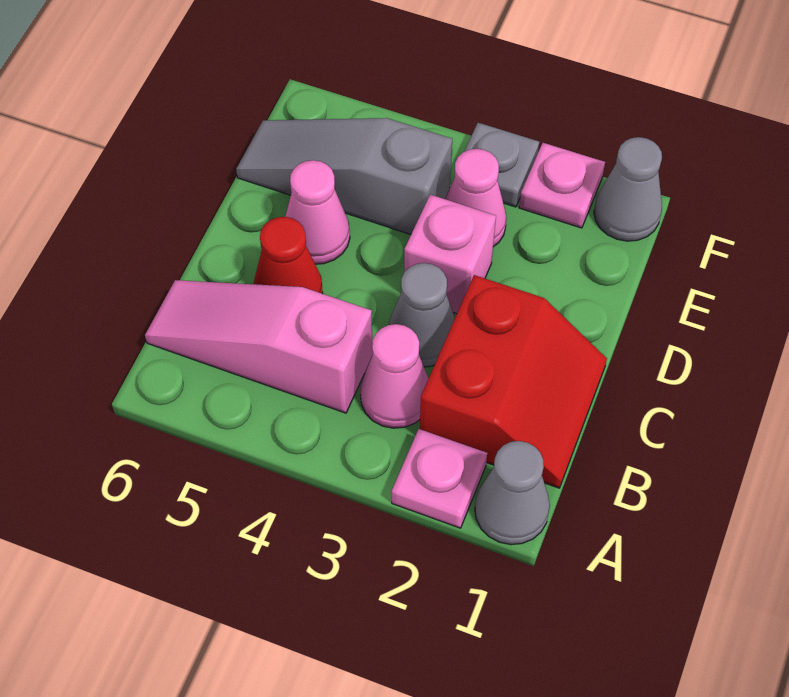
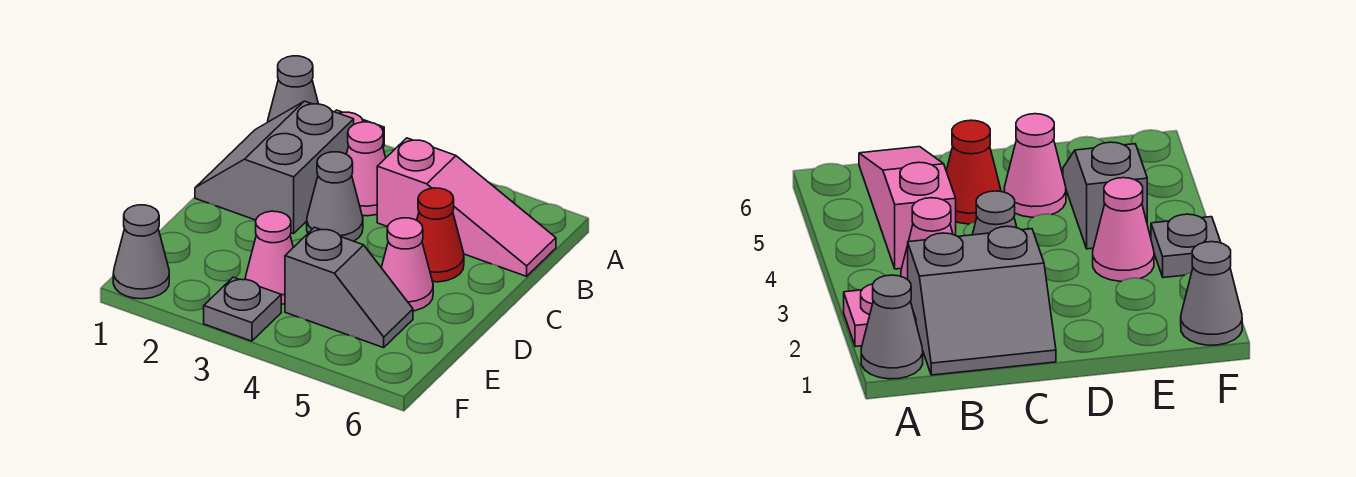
red slope B1:C2 level 1 top 2 -> grey slope B1:C2 level 1 top 2
pink brick D3 level 1 -> none
grey slope E4:E6 level 1 top 4 -> grey slope E4:E5 level 1 top 4
pink plate F2 level 1 -> none

